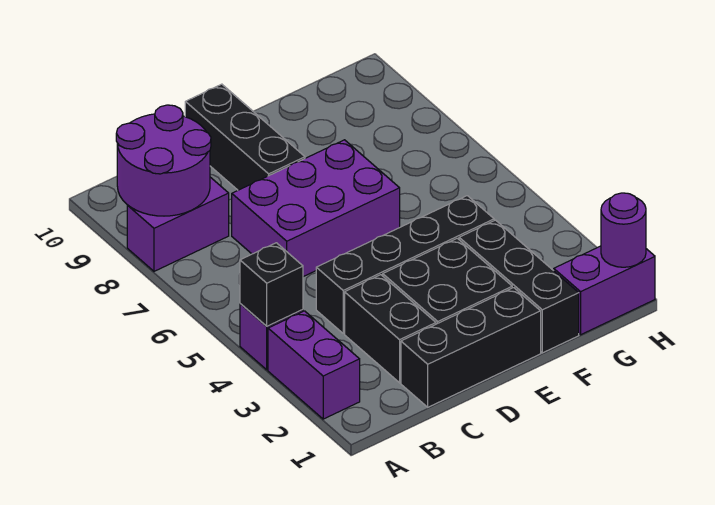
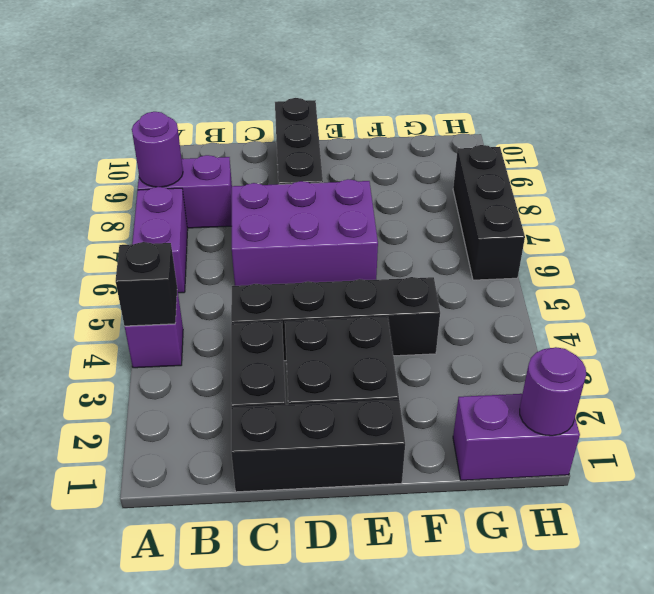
purple brick A2:A3 level 1 -> purple brick A6:A7 level 1
purple round brick A8:B9 level 2 -> purple round brick A8 level 2
black brick F1:F3 level 1 -> black brick H6:H8 level 1

